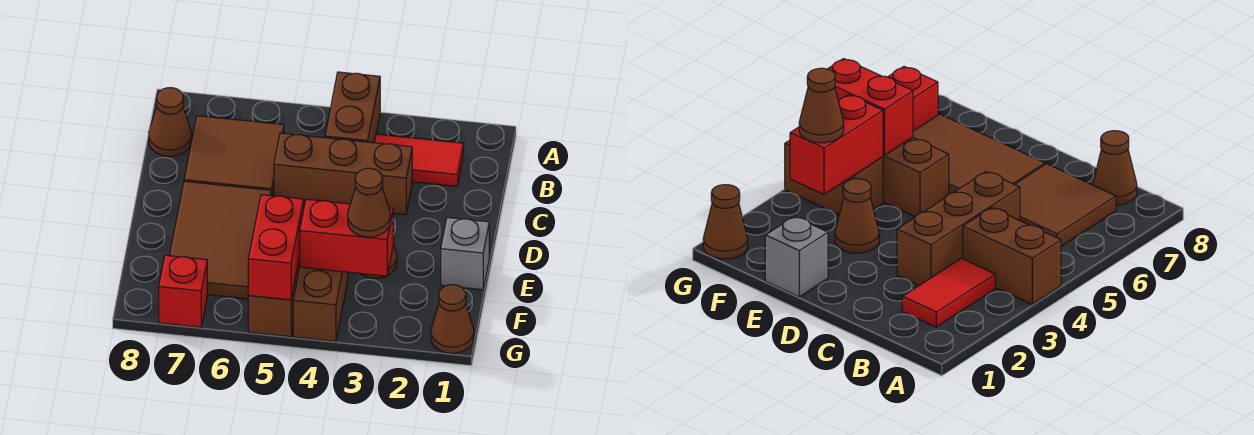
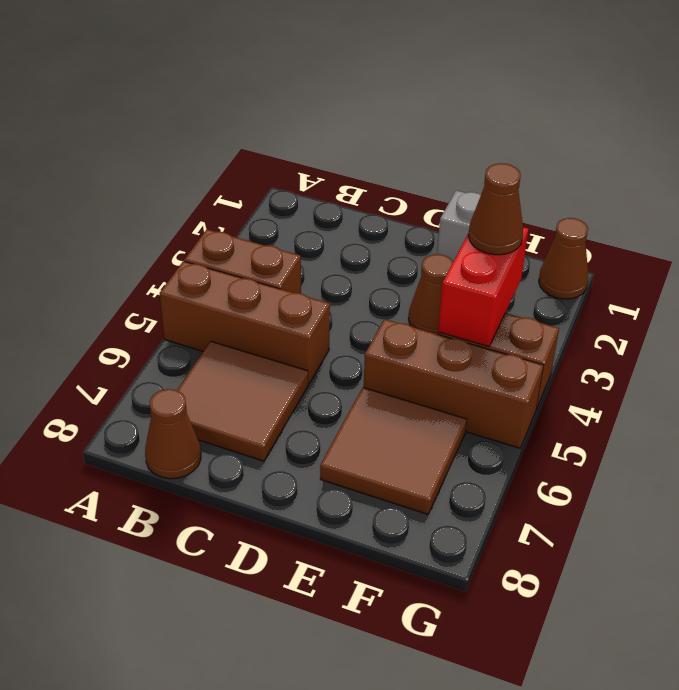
red tile B2:B3 level 1 -> none
brown brick C3:C5 level 1 -> brown brick A5:C5 level 1
brown tile D6:F7 level 1 -> brown tile E6:F7 level 1
red brick F5:G5 level 2 -> none
red brick G7 level 1 -> none

